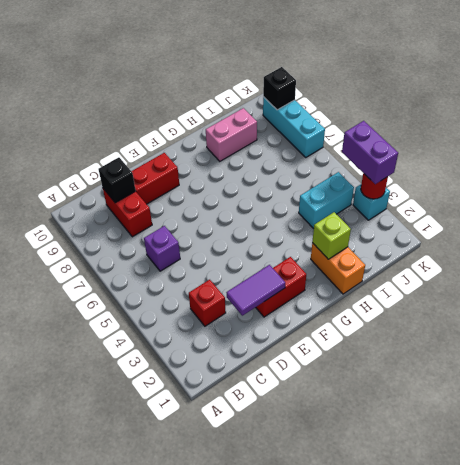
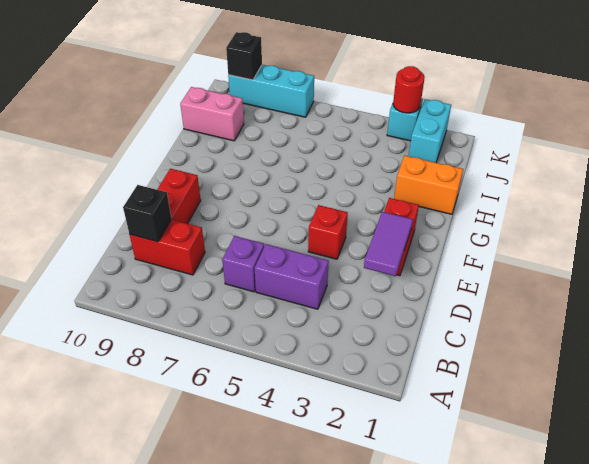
red brick C3 level 1 -> red brick E4 level 1
lime brick H2 level 2 -> none
pink brick H9:I9 level 1 -> pink brick I9:I10 level 1
cyan brick I4:J4 level 1 -> cyan brick J2:K2 level 1
purple brick K3:K4 level 3 -> purple brick C4:C5 level 1

